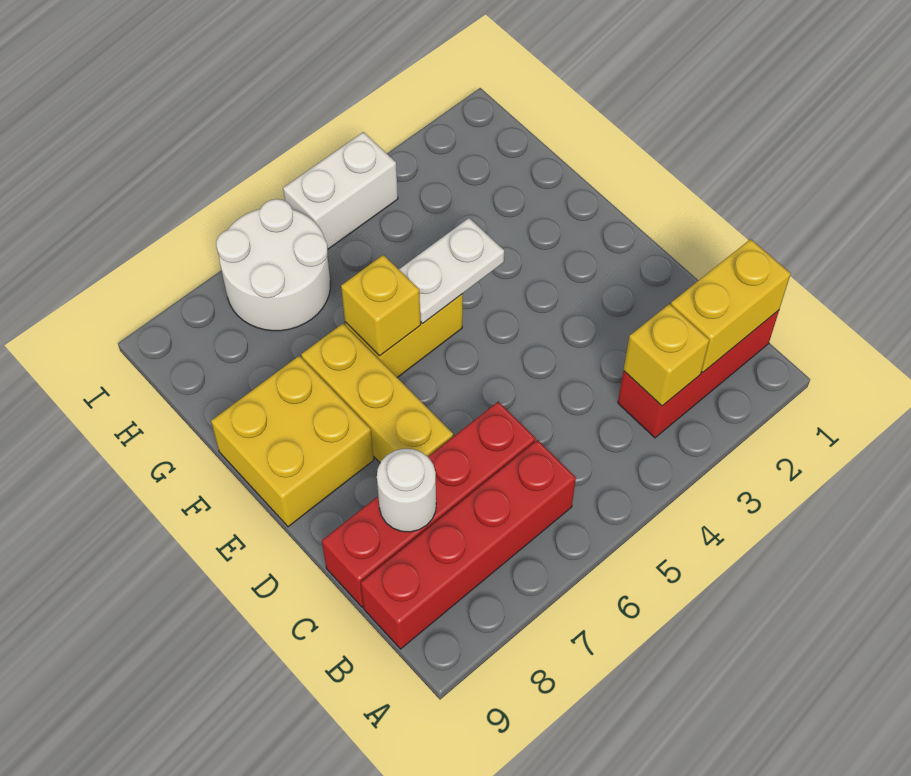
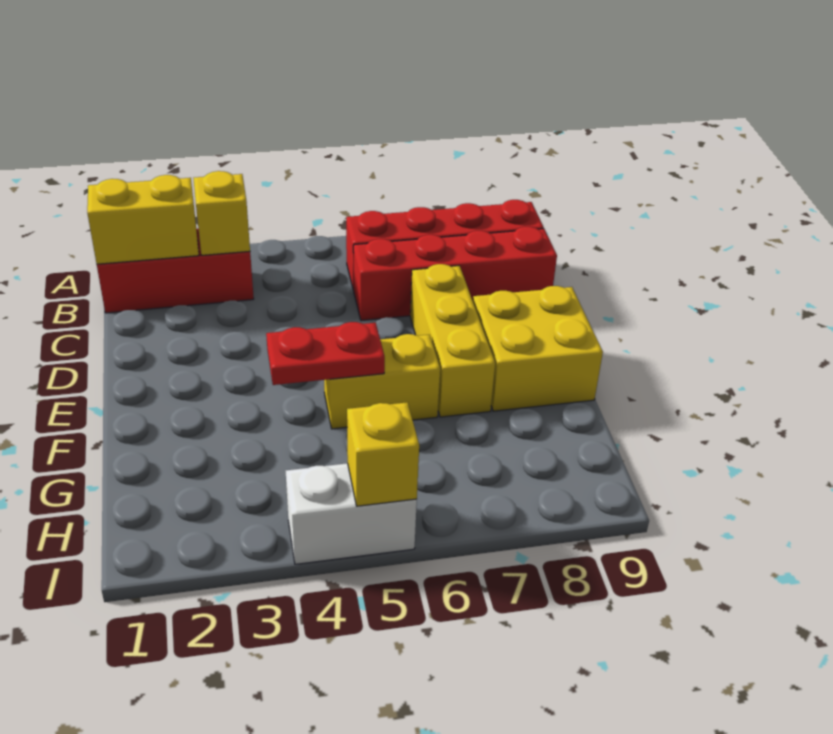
white round brick C8 level 2 -> none
white plate F4:F5 level 2 -> red plate F4:F5 level 2
yellow brick F6 level 2 -> yellow brick I5 level 2
white round brick H6:I7 level 1 -> none

